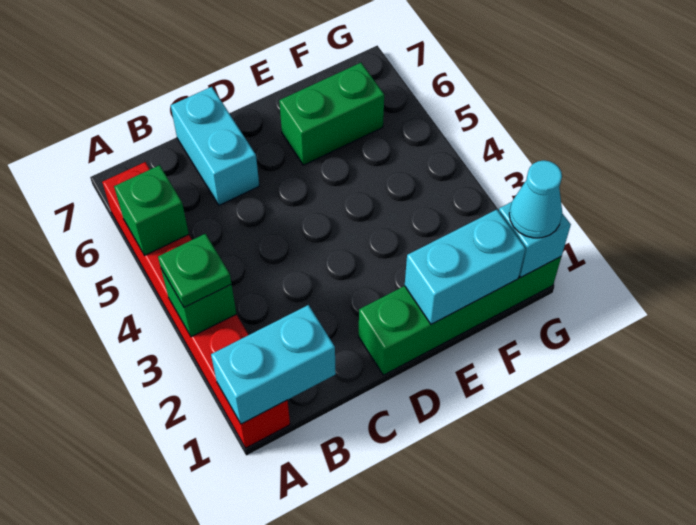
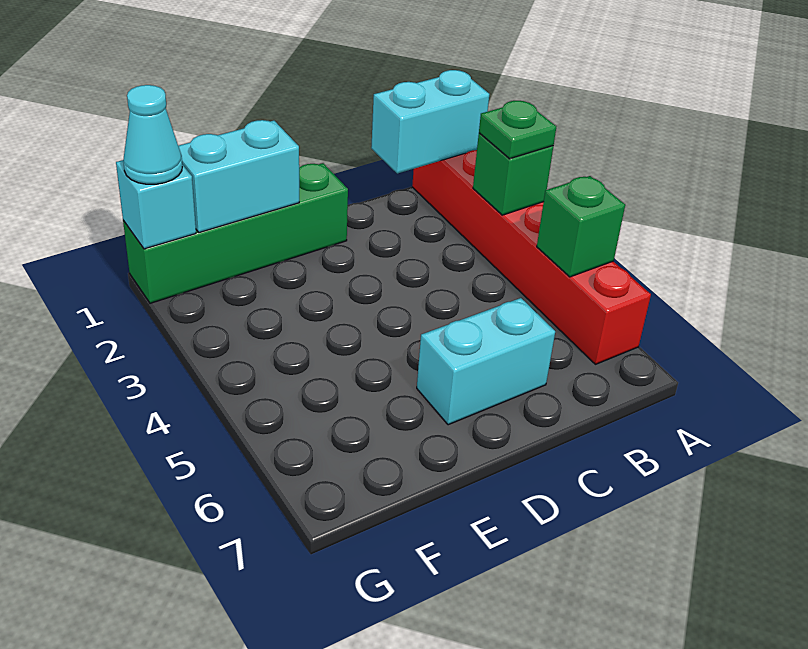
cyan brick C6:C7 level 1 -> cyan brick C6:D6 level 1
green brick E6:F6 level 1 -> none

